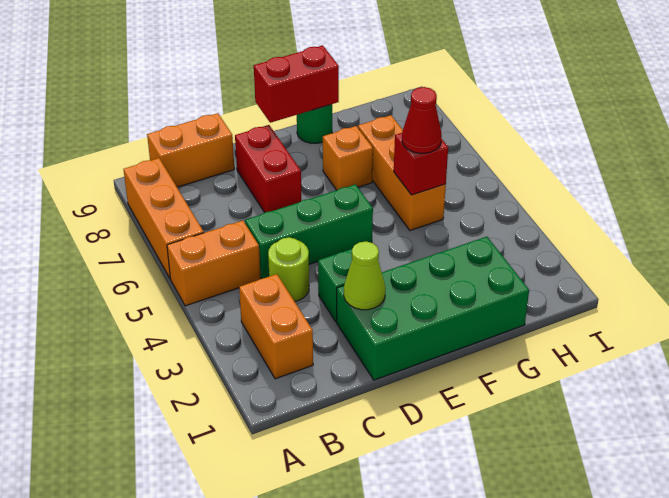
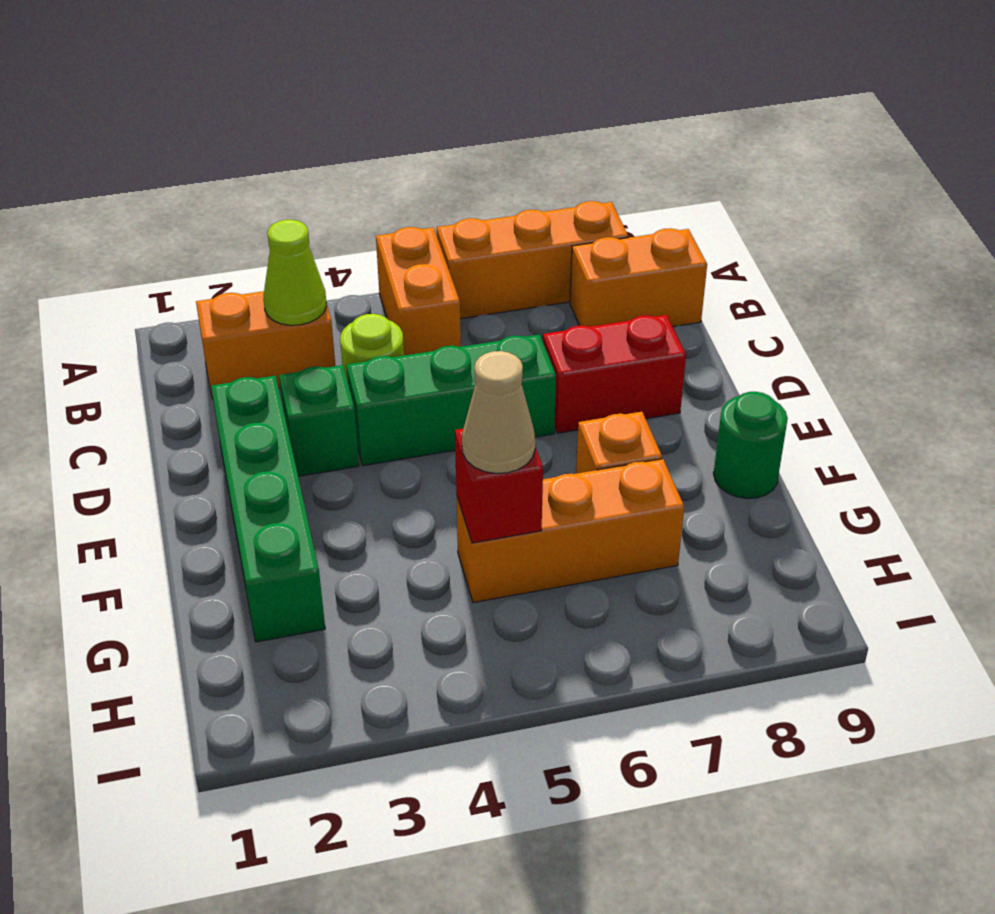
orange brick B9:C9 level 1 -> orange brick B8:B9 level 1
green brick C5:E5 level 1 -> green brick D4:D6 level 1
green brick D1:G2 level 1 -> green brick D2:G2 level 1
lime cone D2 level 2 -> lime cone B3 level 2
red brick E9:F9 level 2 -> none
red cone G5 level 3 -> tan cone G5 level 3

